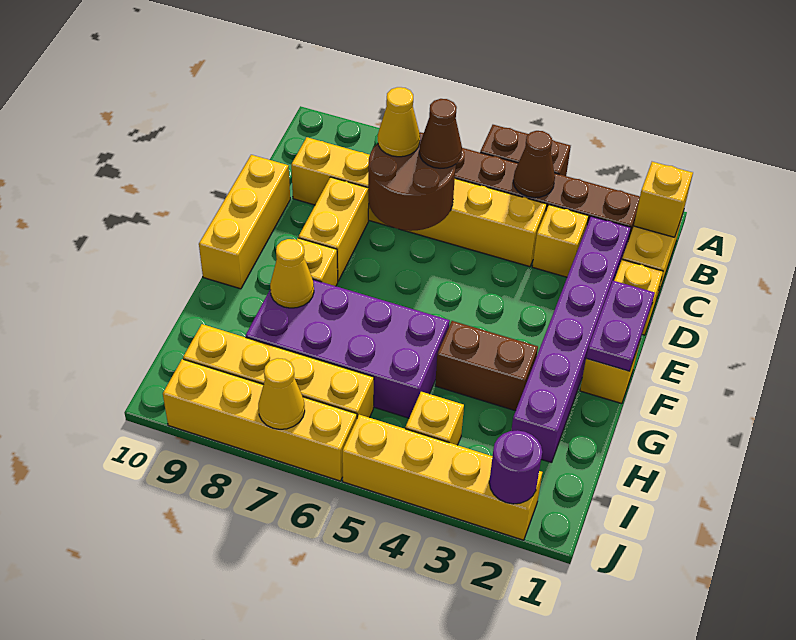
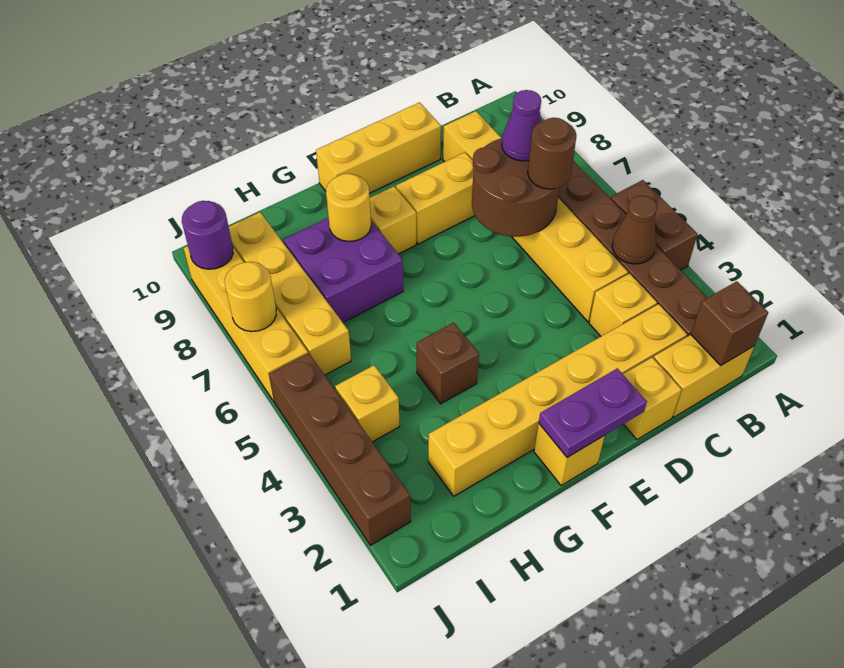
yellow brick B1 level 2 -> brown brick B1 level 2
purple brick C2:H2 level 1 -> yellow brick C2:H2 level 1
brown cone C6 level 3 -> brown round brick C6 level 3
yellow cone C7 level 3 -> purple cone C7 level 3
brown brick G3:G4 level 1 -> brown brick G4 level 1
purple brick G5:H8 level 1 -> purple brick G7:H8 level 1
yellow cone G8 level 2 -> yellow round brick G8 level 2
yellow brick J2:J5 level 1 -> brown brick J2:J5 level 1
purple round brick J2 level 2 -> purple round brick J9 level 2
yellow cone J7 level 2 -> yellow round brick J7 level 2

